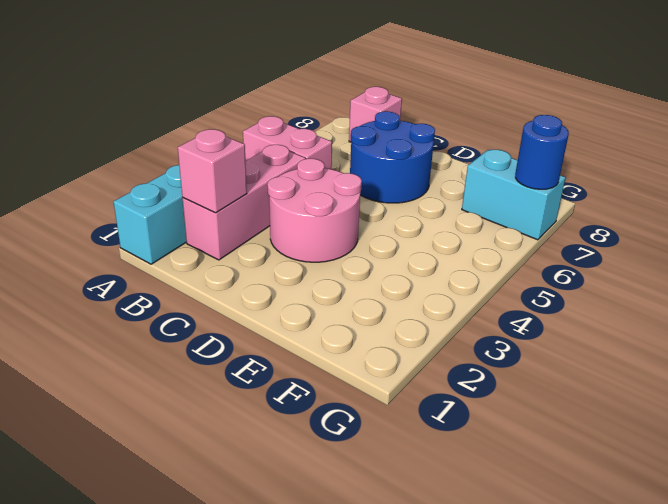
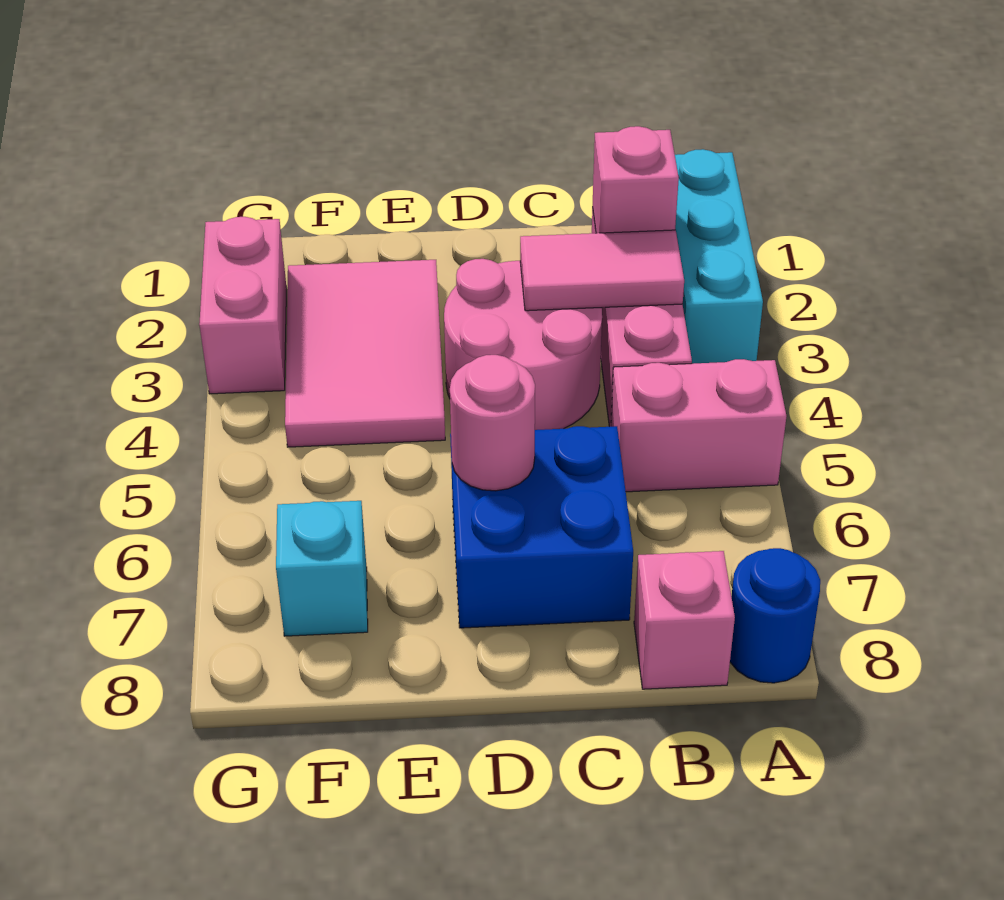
none -> pink tile B3:C3 level 2
blue round brick C6:D7 level 1 -> blue brick C6:D7 level 1
none -> pink round brick D6 level 2
none -> pink tile E2:F4 level 1
cyan brick F7:G7 level 1 -> cyan brick F7 level 1
none -> pink brick G2:G3 level 1
blue round brick G7 level 2 -> blue round brick A8 level 1

